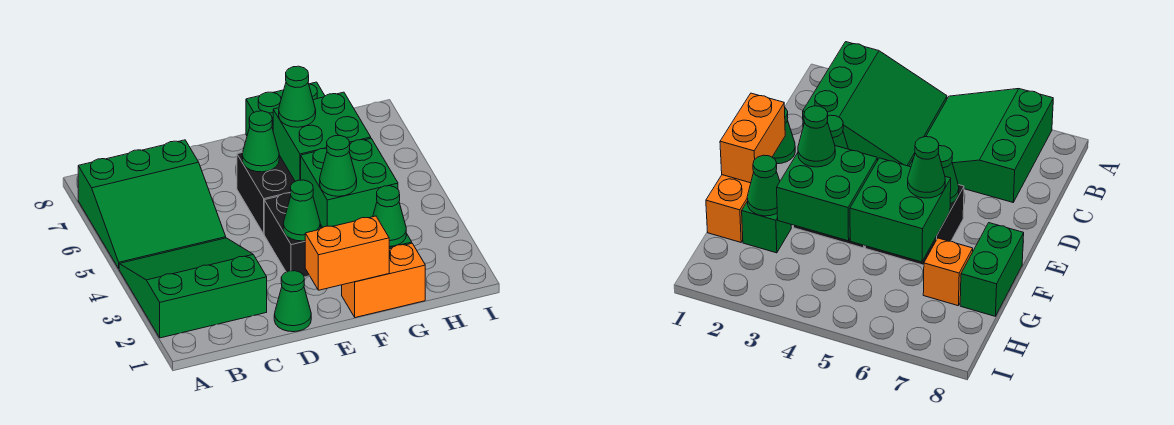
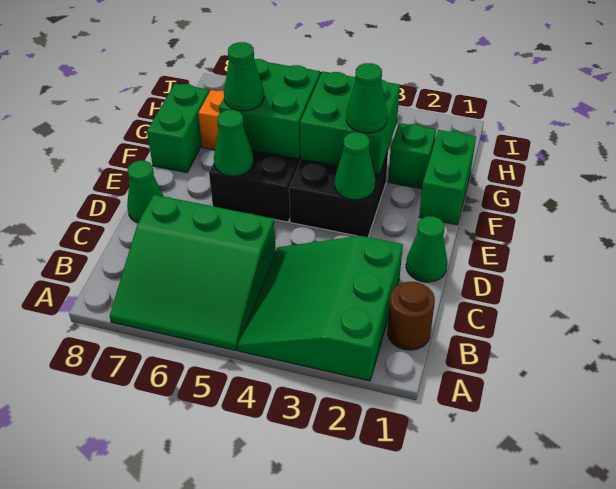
green slope A5:C7 level 1 top 7 -> green slope A5:C7 level 1 top C
none -> brown round brick B1 level 1
orange brick E1:F1 level 2 -> none
orange brick F1:G1 level 1 -> green brick F1:G1 level 1
green cone G2 level 2 -> green cone D8 level 1

